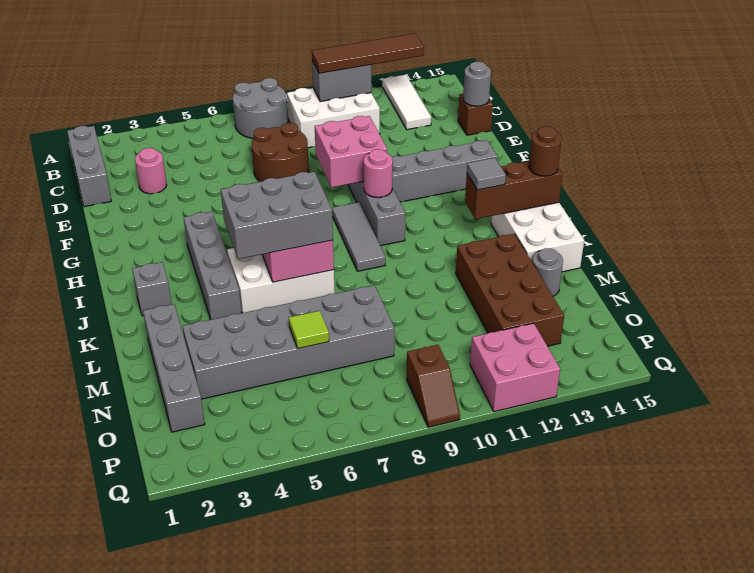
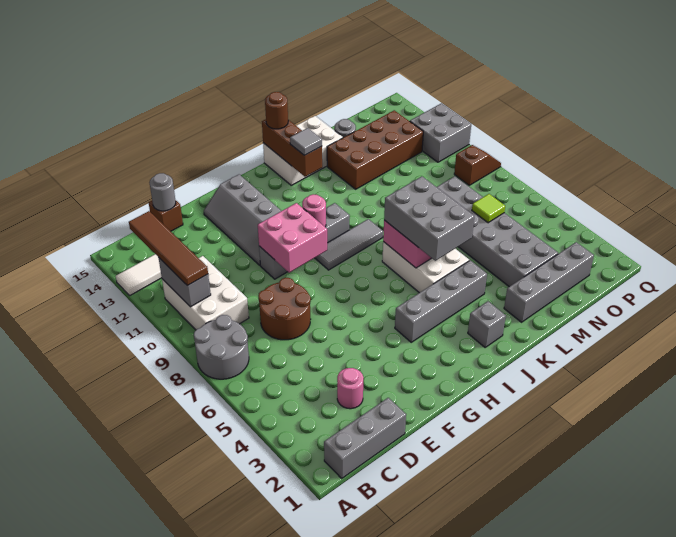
pink brick P11:Q12 level 1 -> grey brick P11:Q12 level 1

